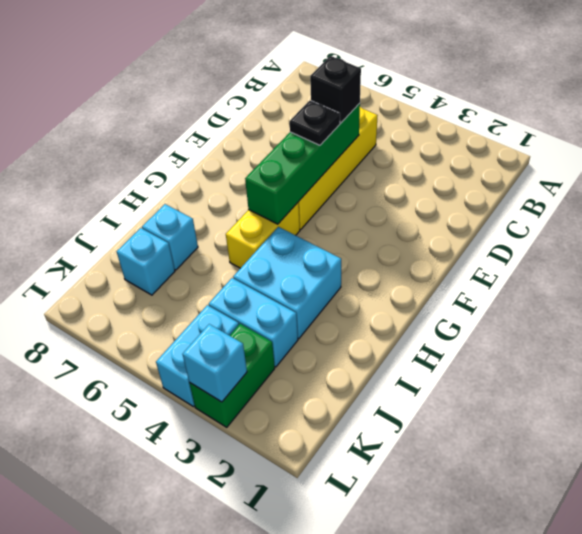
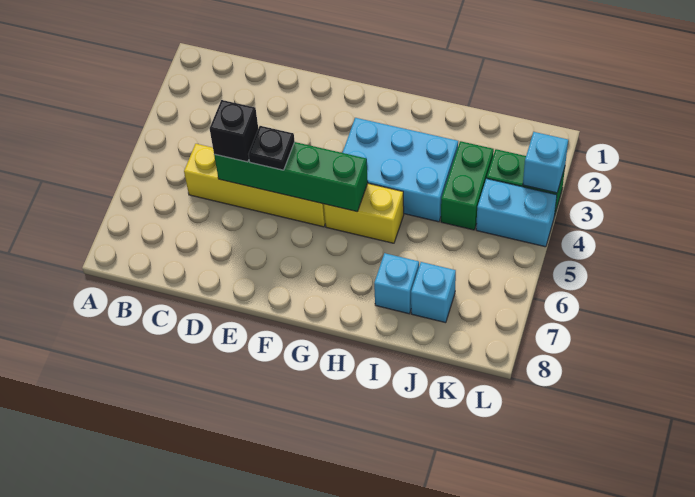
cyan brick H3:I4 level 1 -> cyan brick G3:I4 level 1
cyan brick J3:J4 level 1 -> green brick J3:J4 level 1

